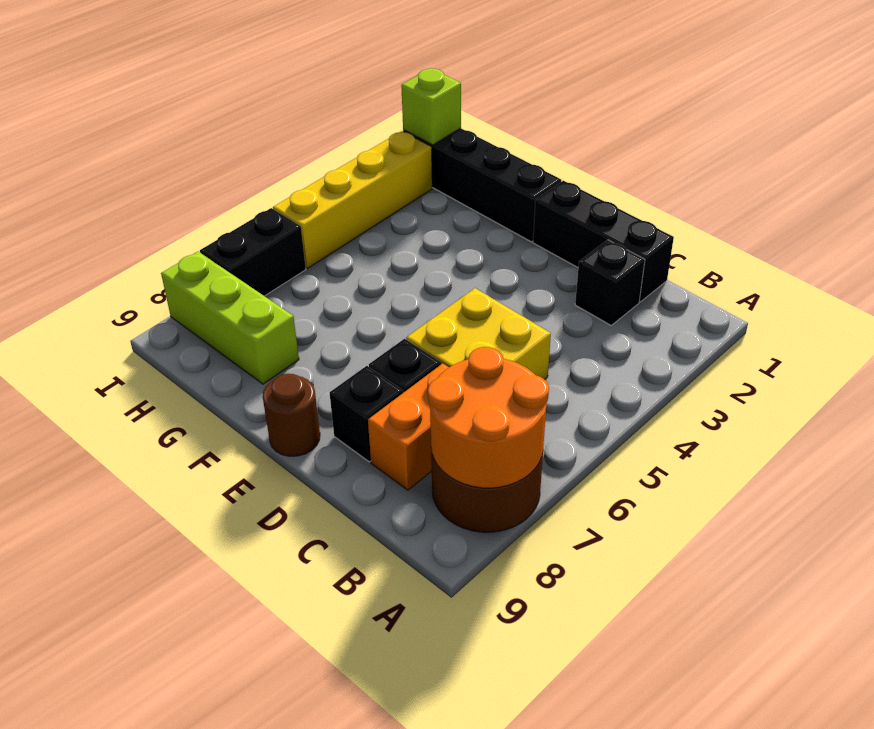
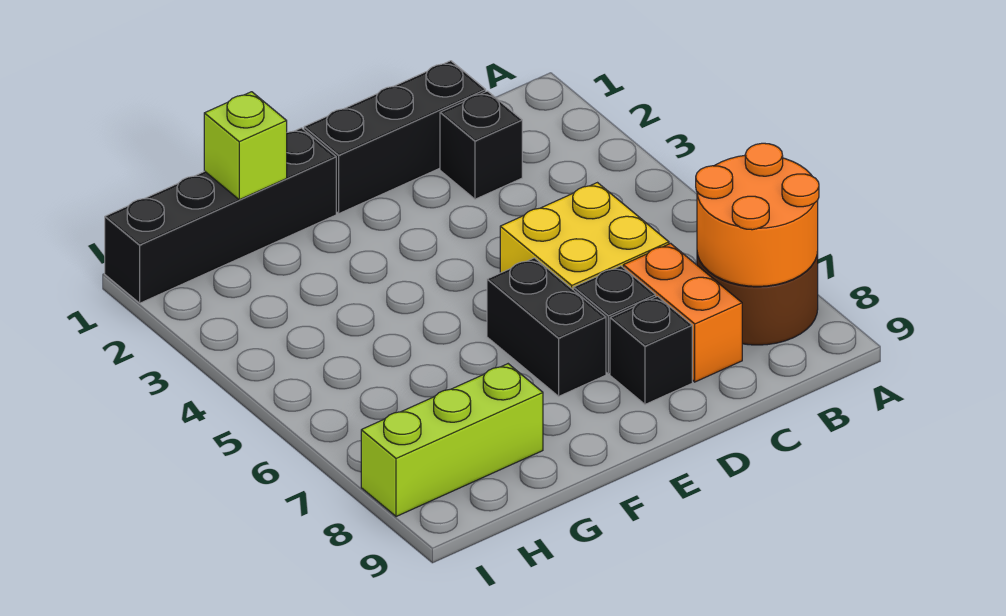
brown round brick E9 level 1 -> none
lime brick I1 level 2 -> lime brick G1 level 2
yellow brick I2:I5 level 1 -> none
black brick I6:I7 level 1 -> black brick E6:E7 level 1

